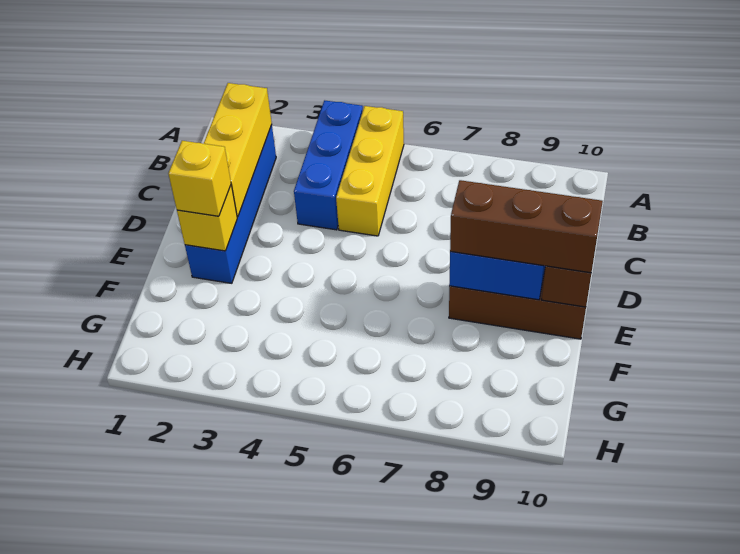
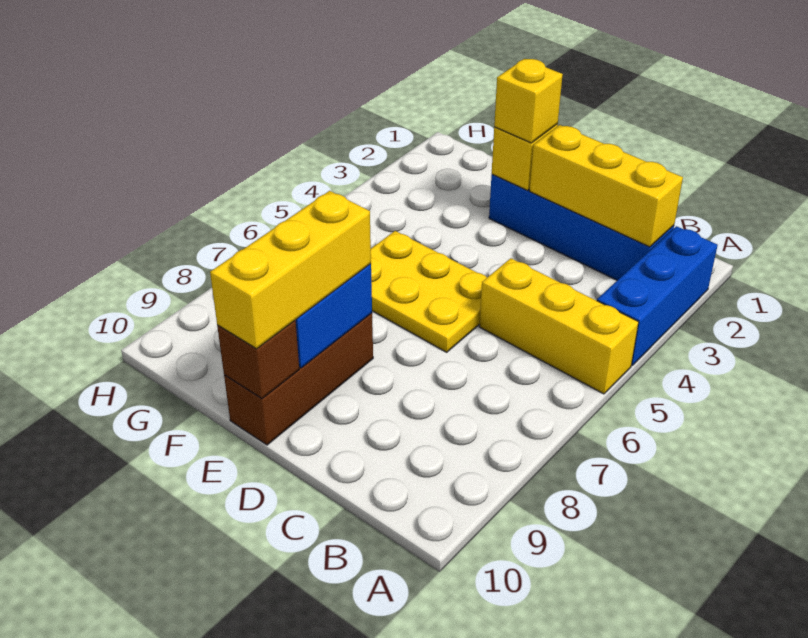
blue brick A4:C4 level 1 -> blue brick A2:A4 level 1
none -> yellow plate D5:F6 level 1
brown brick E8:E10 level 3 -> yellow brick E8:E10 level 3

